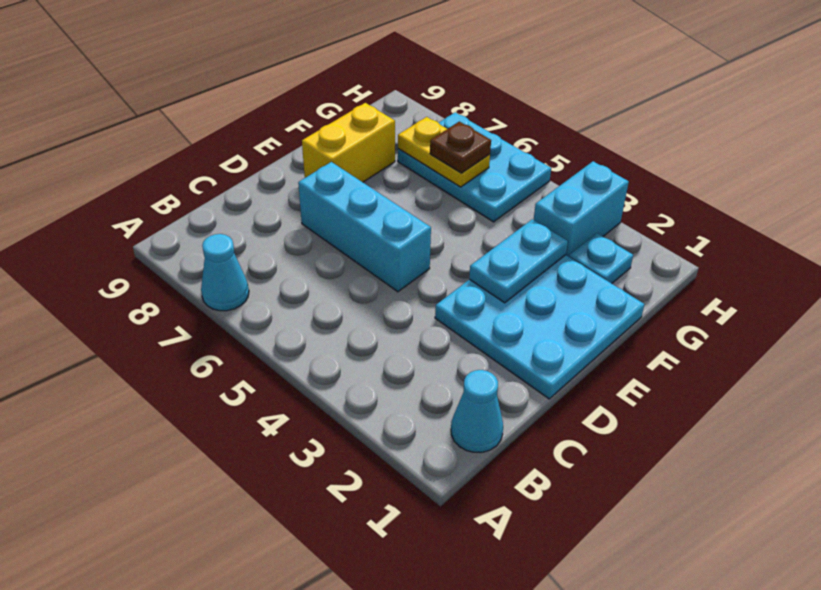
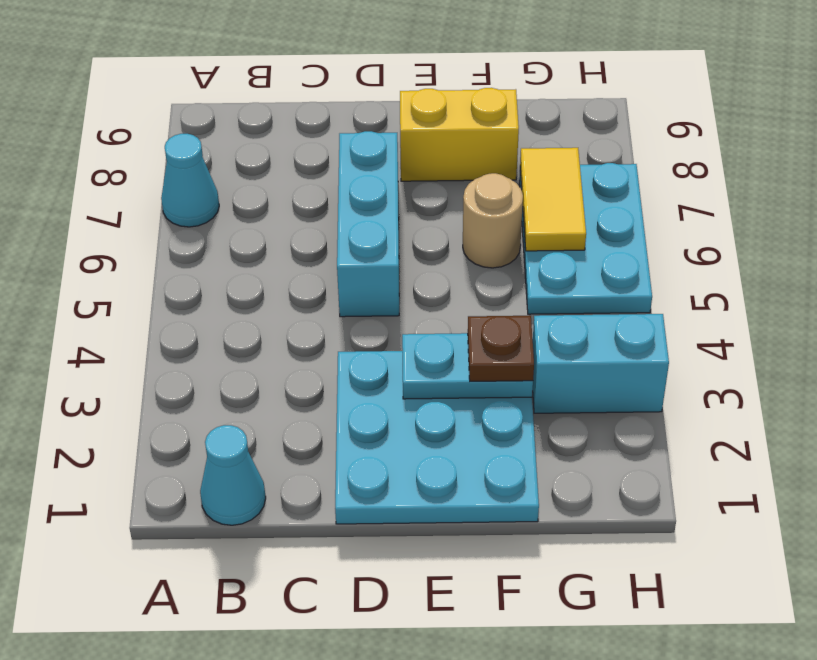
none -> tan round brick F6 level 1
cyan plate G2 level 1 -> none
yellow plate G6:G7 level 2 -> yellow tile G6:G7 level 2
brown plate G6 level 3 -> brown plate F3 level 3

